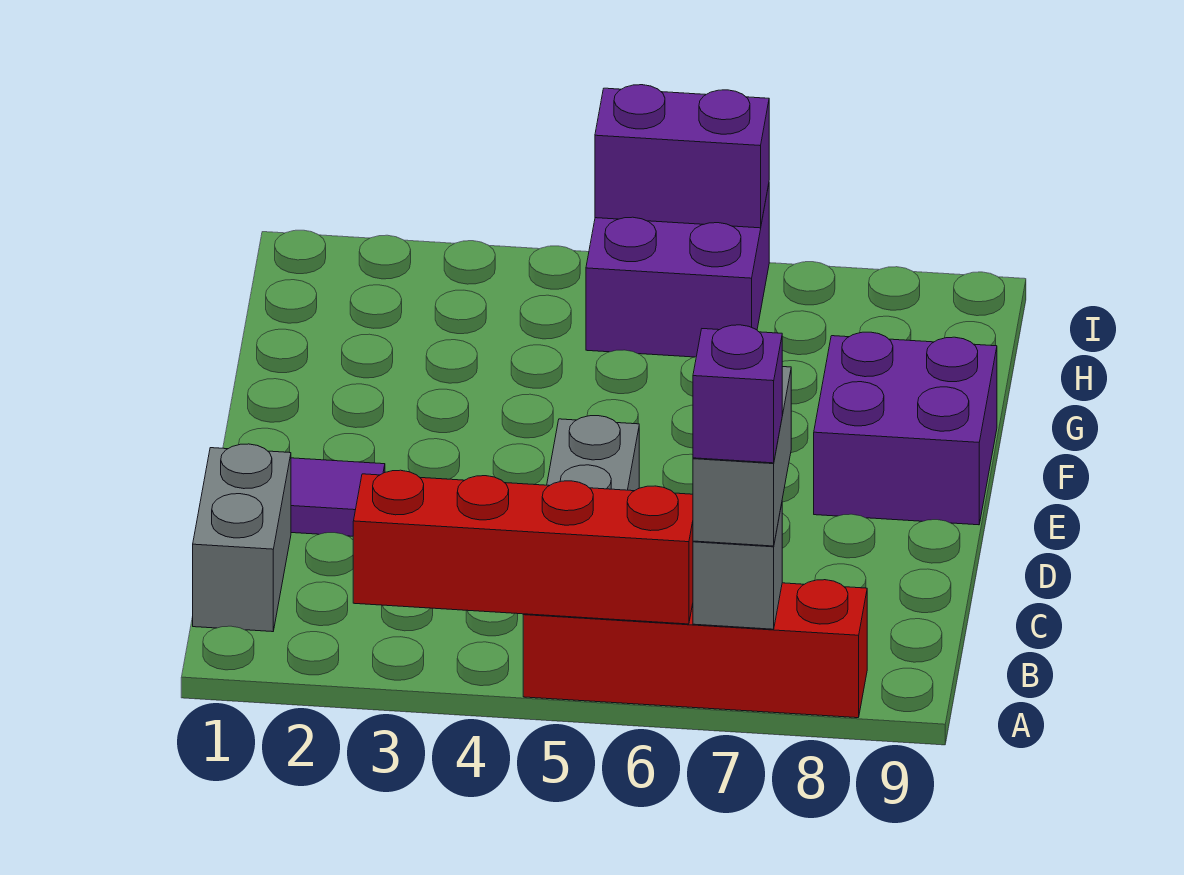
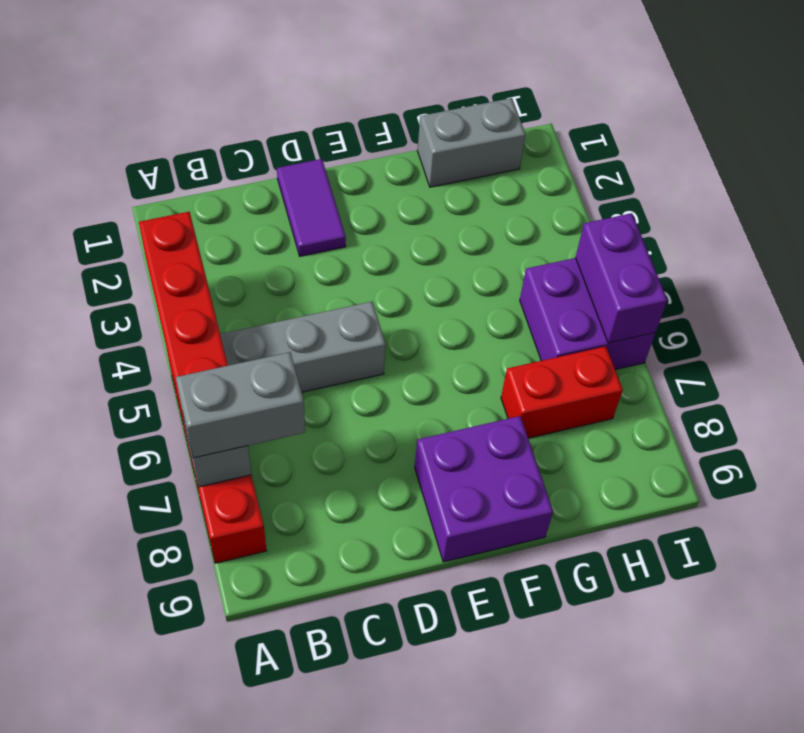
purple brick A7 level 4 -> none
grey brick B1:C1 level 1 -> grey brick G1:H1 level 1
none -> red brick G7:H7 level 1

